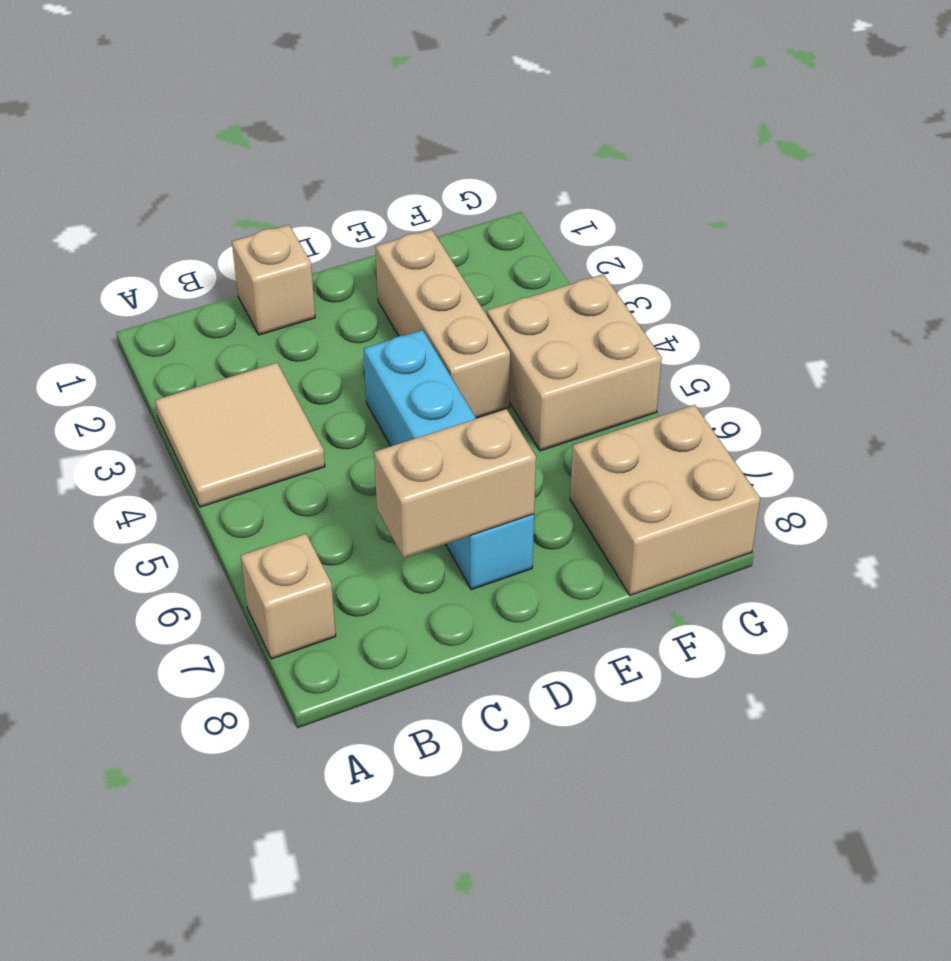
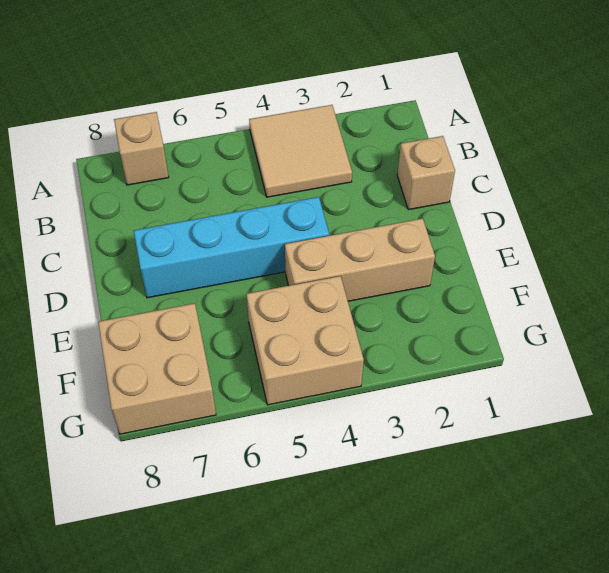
tan brick C7:D7 level 2 -> none

